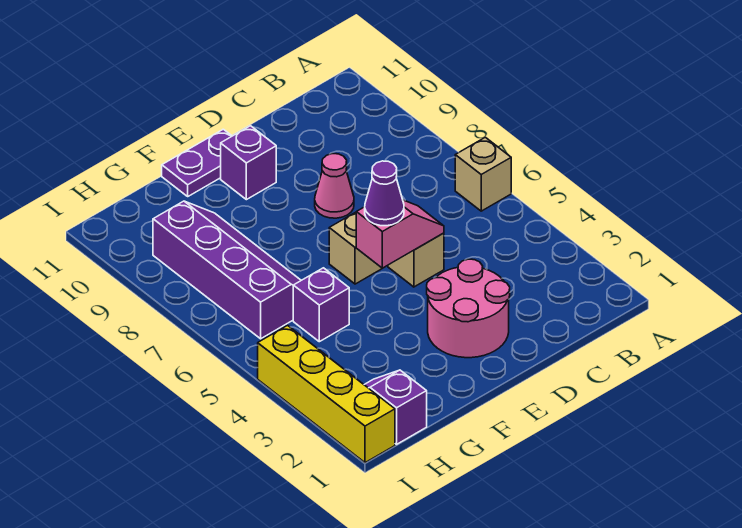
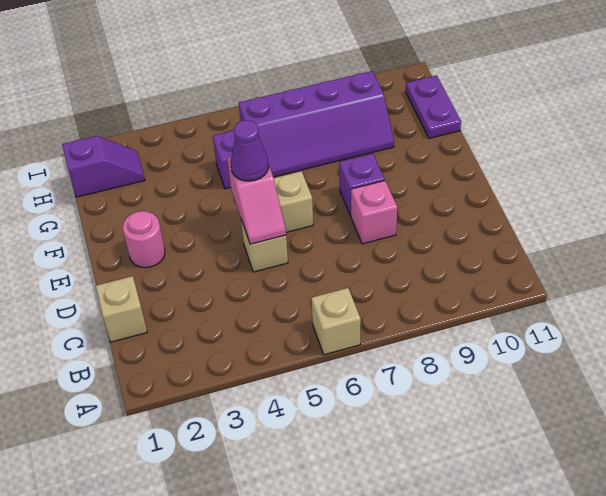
none -> tan brick C1 level 1
pink round brick D2:E3 level 1 -> pink round brick E2 level 1
pink cone D8 level 1 -> pink brick D8 level 1
purple brick E10 level 1 -> purple brick E8 level 1
purple plate E11:F11 level 1 -> purple plate G11:H11 level 1
yellow brick I1:I4 level 1 -> none

